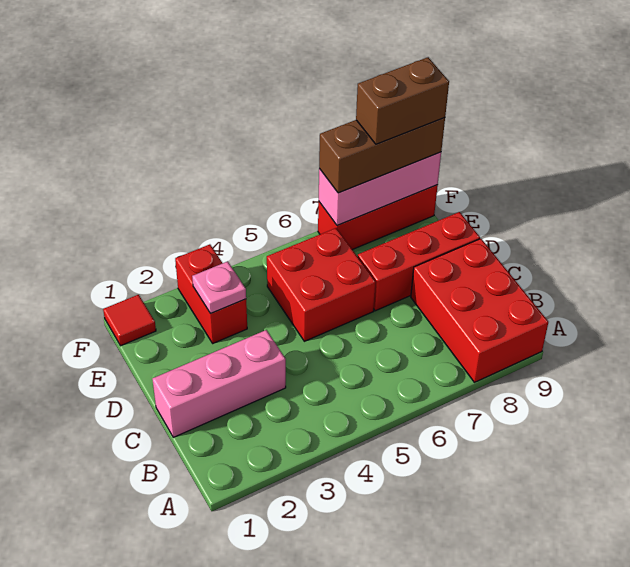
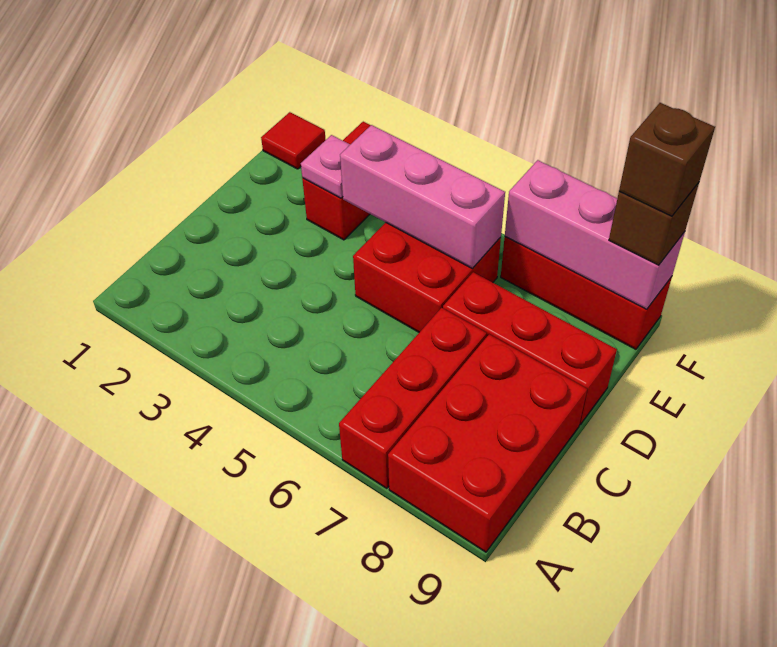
none -> red brick A7:C7 level 1
pink brick C1:C3 level 1 -> pink brick E4:E6 level 2
brown brick F7:F9 level 3 -> brown brick F9 level 3
brown brick F8:F9 level 4 -> brown brick F9 level 4

